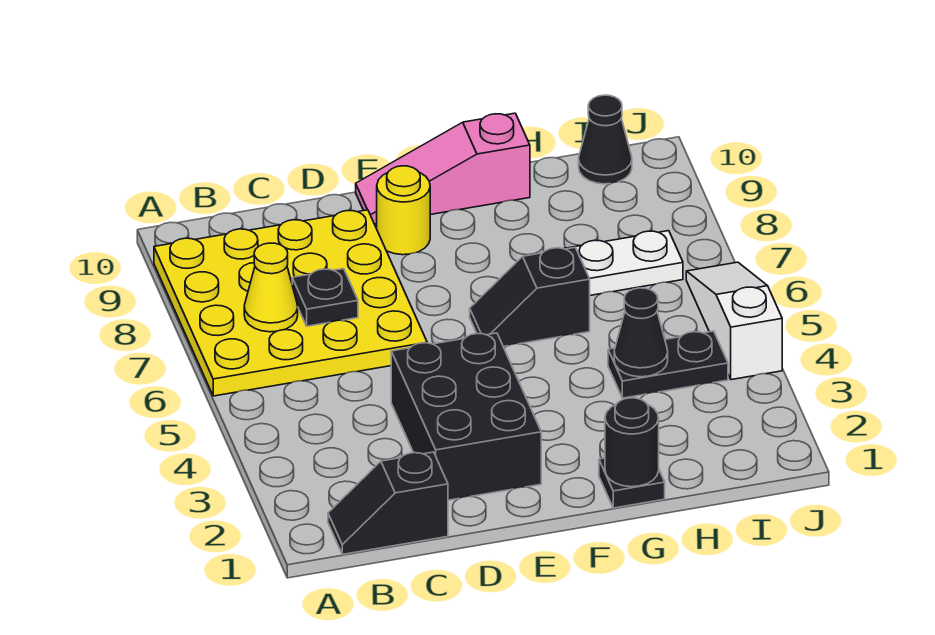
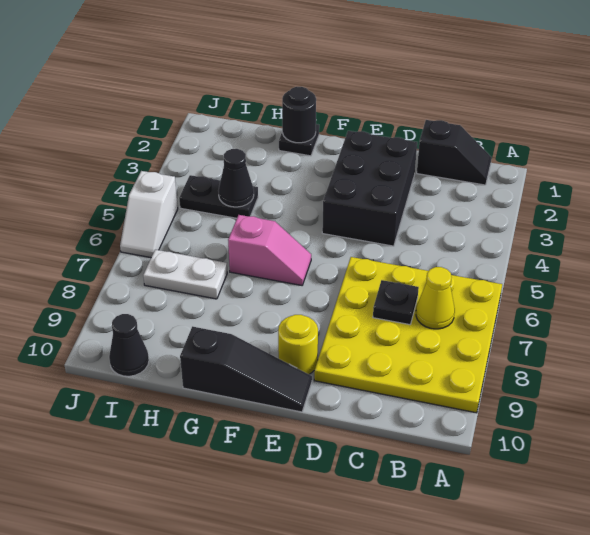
pink slope E10:G10 level 1 top G -> black slope E10:G10 level 1 top G
black slope F6:G6 level 1 top G -> pink slope F6:G6 level 1 top G
white slope J4:J6 level 1 top 4 -> white slope J5:J6 level 1 top 5

